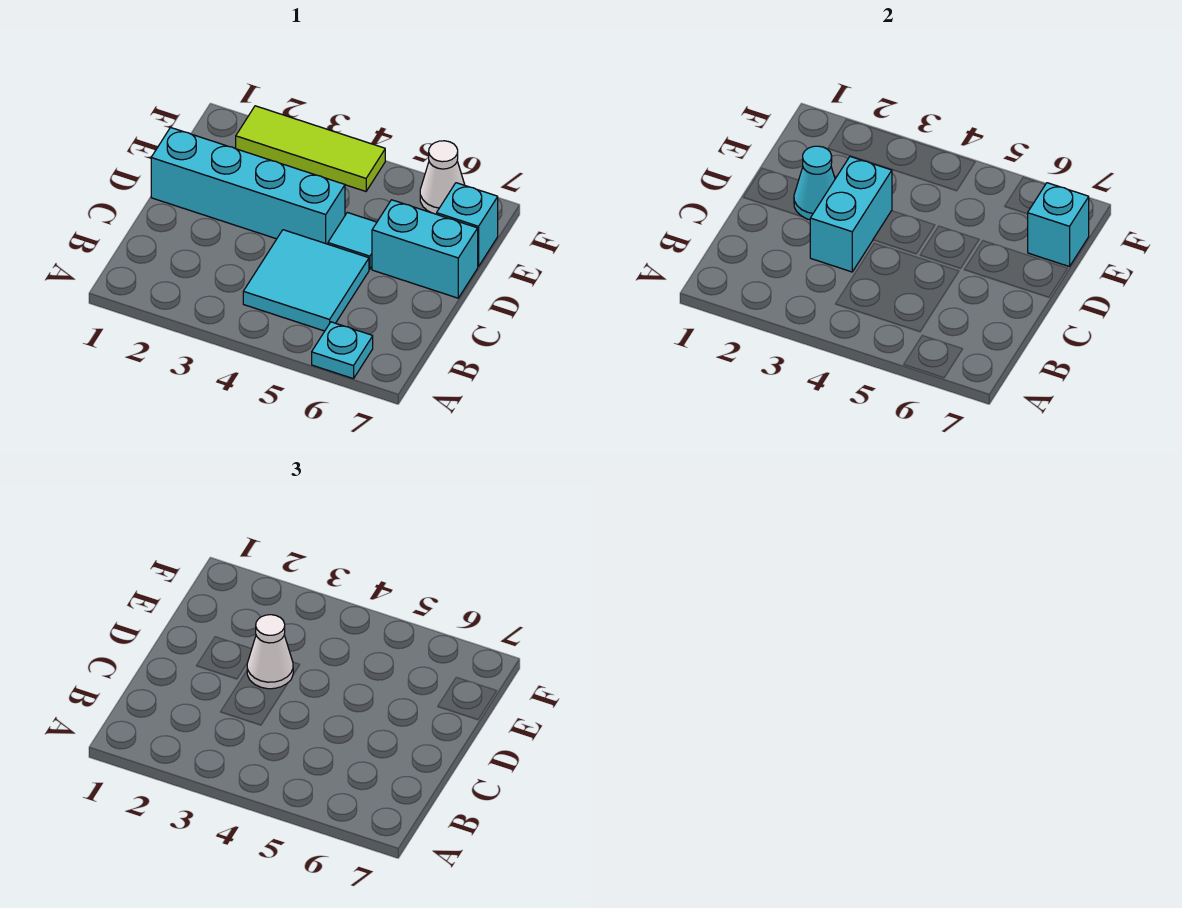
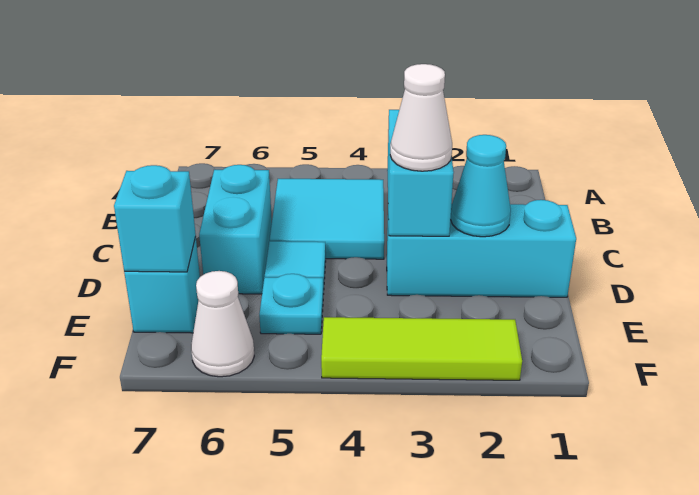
cyan plate A6 level 1 -> cyan plate E5 level 1
cyan brick D1:D4 level 1 -> cyan brick D1:D3 level 1
cyan brick D6:D7 level 1 -> cyan brick C6:D6 level 1

